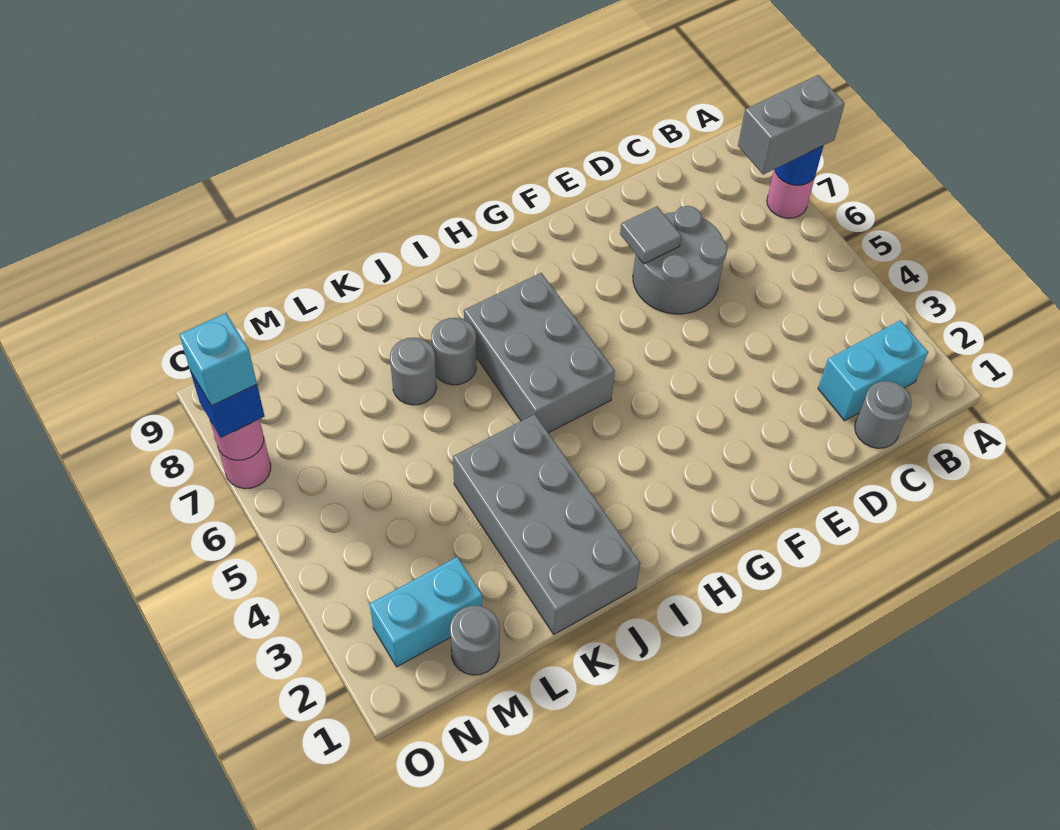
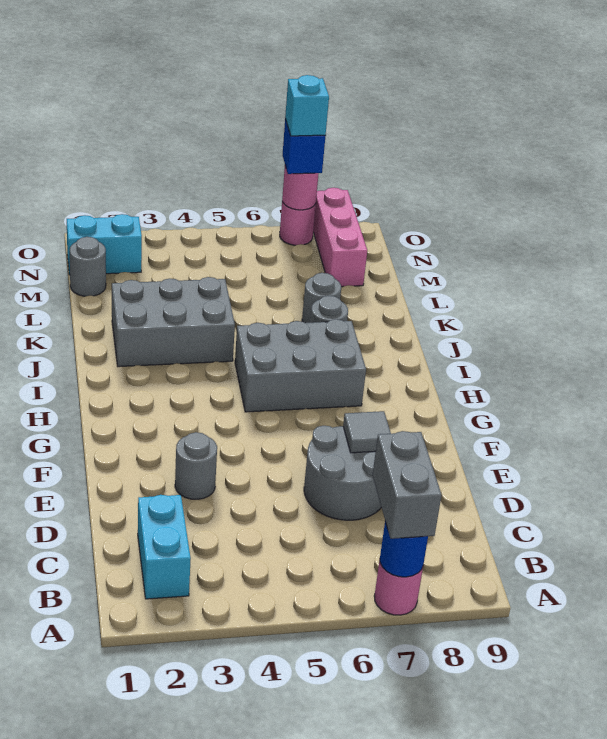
grey round brick C1 level 1 -> grey round brick E3 level 1
grey brick J1:K4 level 1 -> grey brick J2:K4 level 1
cyan brick M2:N2 level 1 -> cyan brick N1:N2 level 1
none -> pink brick M8:O8 level 1

